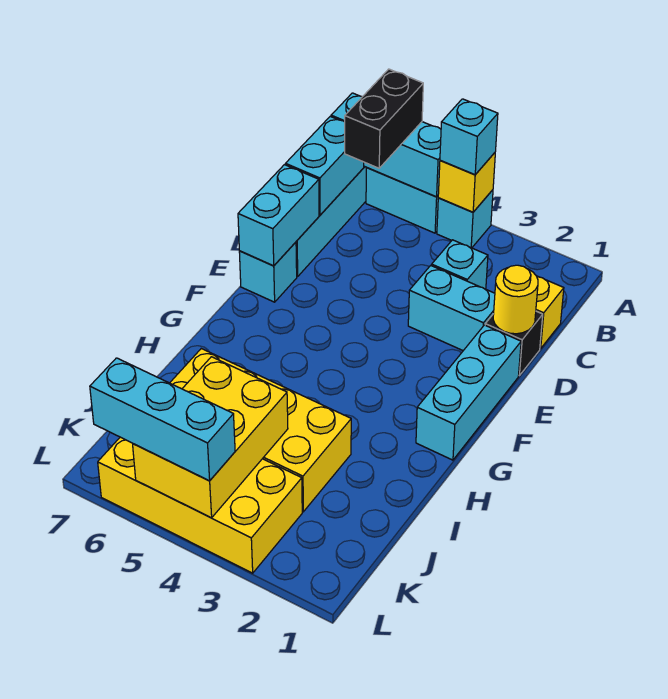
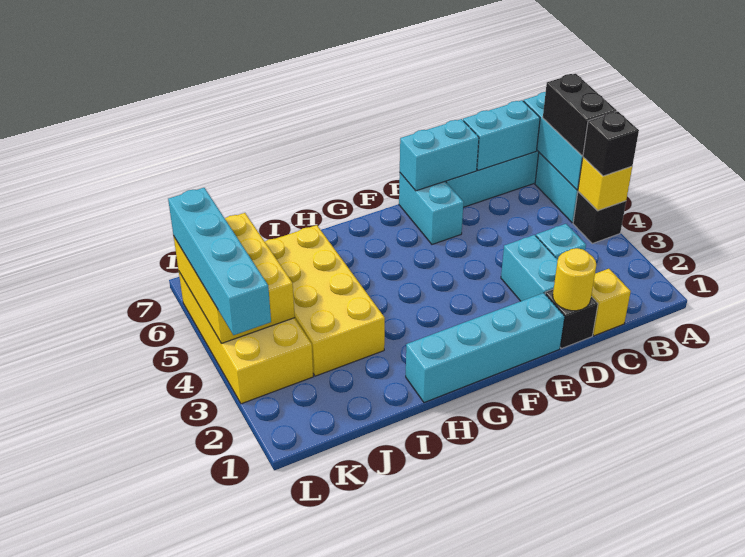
cyan brick A4 level 1 -> black brick A4 level 1
cyan brick A4 level 3 -> black brick A4 level 3
black brick A6:B6 level 3 -> black brick A5:A6 level 3
cyan brick E1:G1 level 1 -> cyan brick E1:H1 level 1
cyan brick E7 level 1 -> cyan brick E6:E7 level 1
yellow brick J4:L5 level 2 -> yellow brick K4:L6 level 2
cyan brick L4:L6 level 3 -> cyan brick L3:L6 level 3

